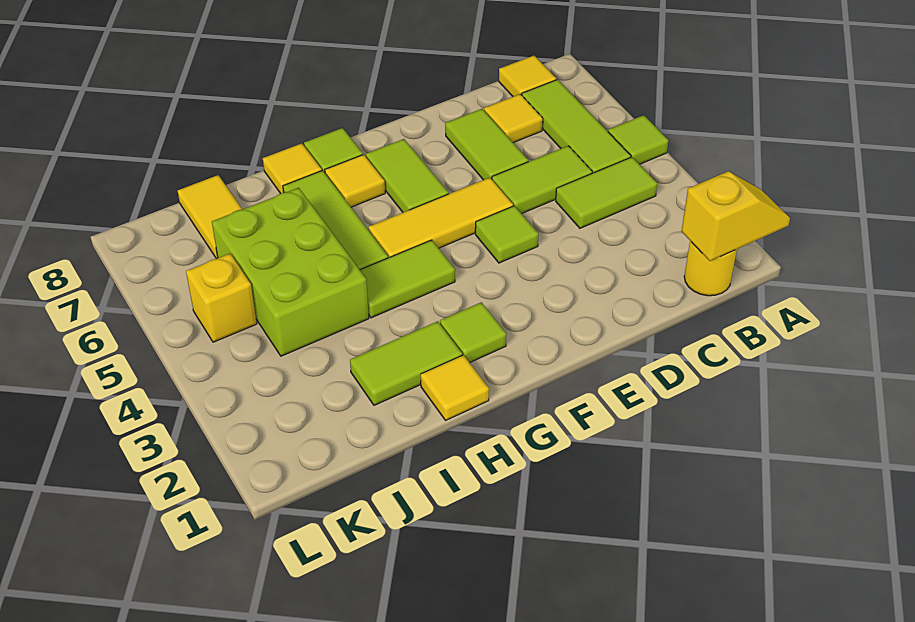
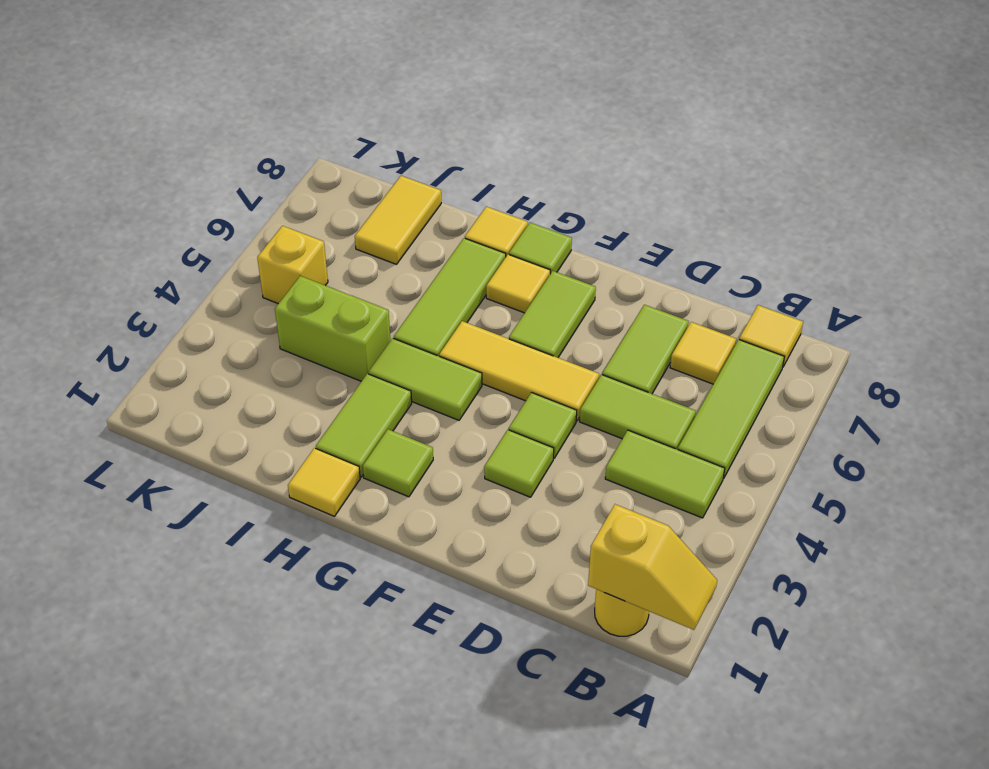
lime tile A5 level 1 -> lime tile E3 level 1
lime tile H2:I2 level 1 -> lime tile H2:H3 level 1
lime brick I4:J6 level 1 -> lime brick I4:J4 level 1

